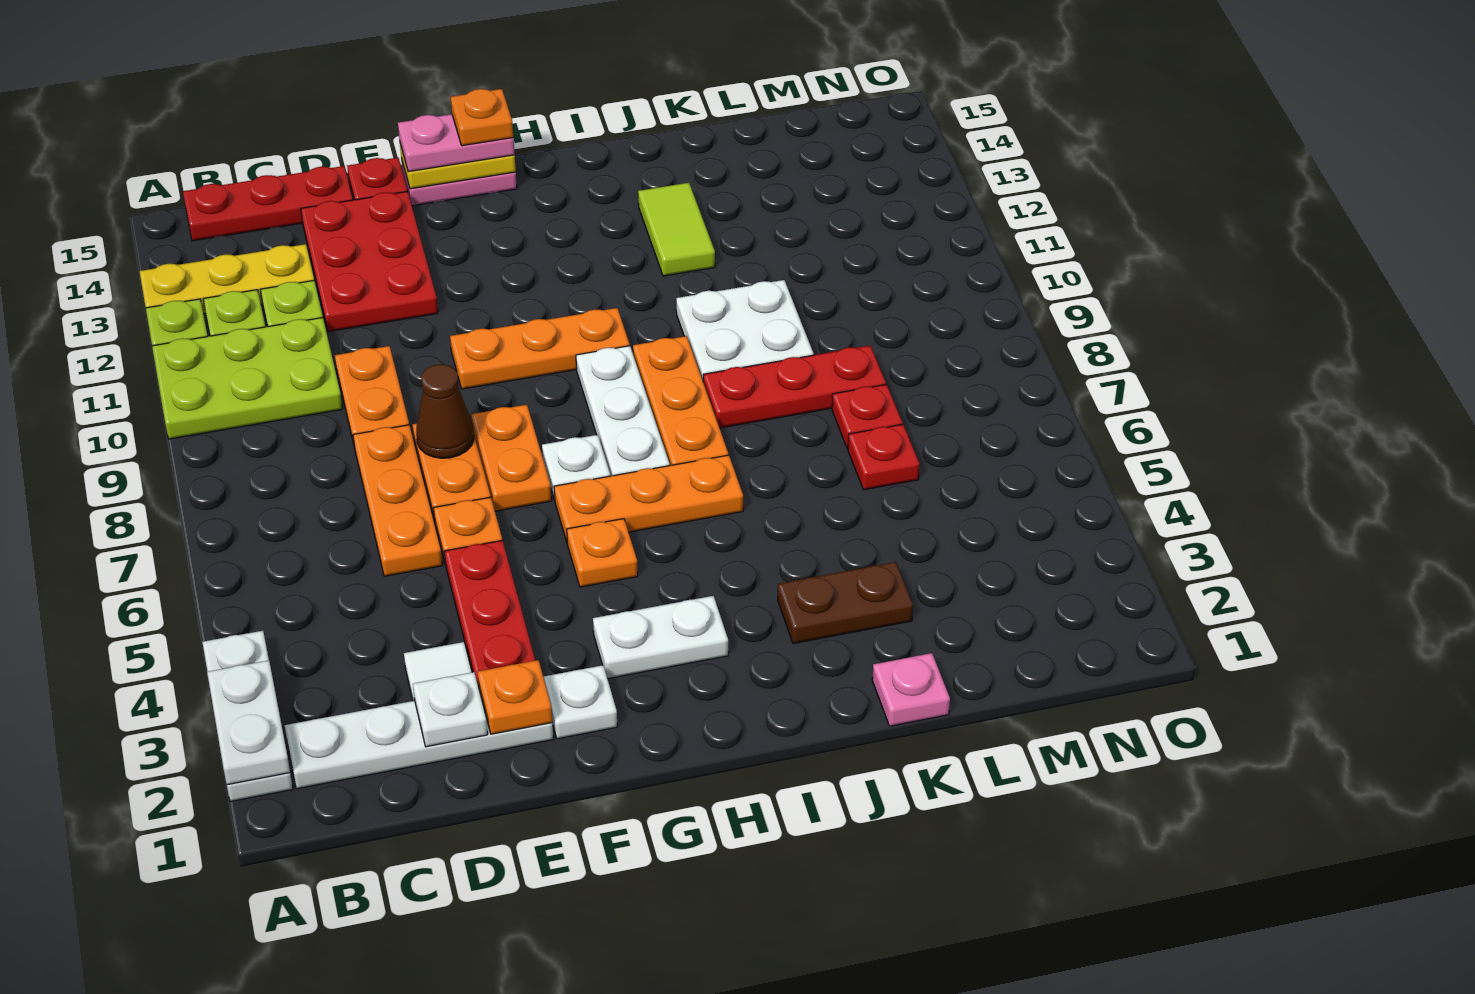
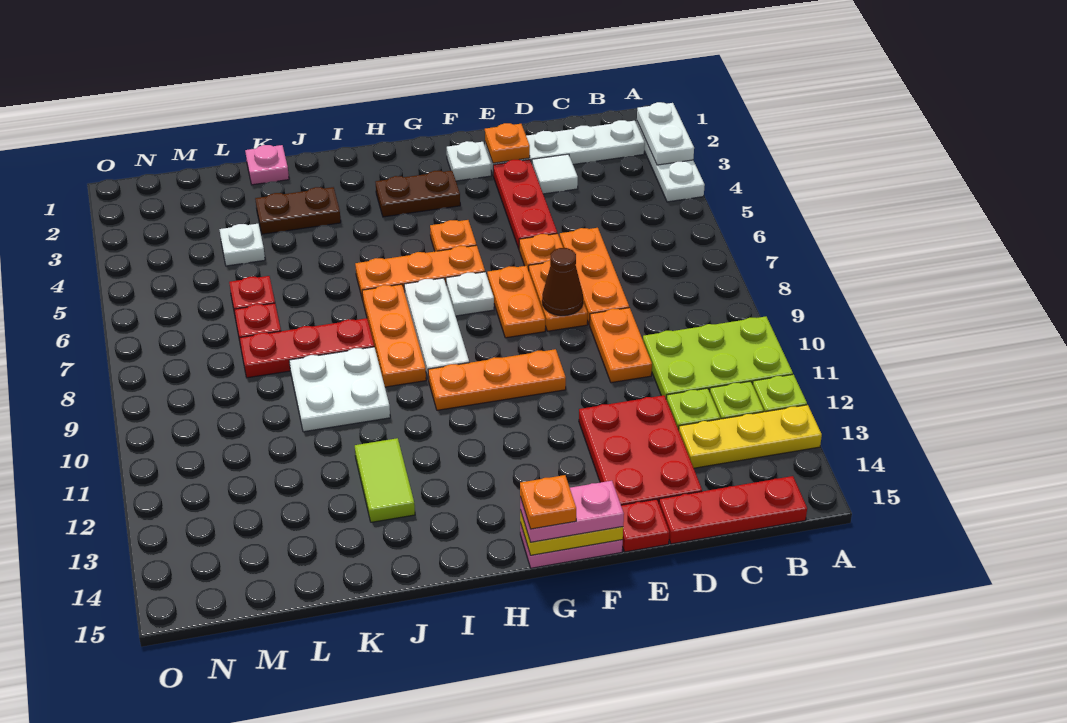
white plate D2 level 2 -> white plate L4 level 1
white plate G3:H3 level 1 -> brown plate G3:H3 level 1

